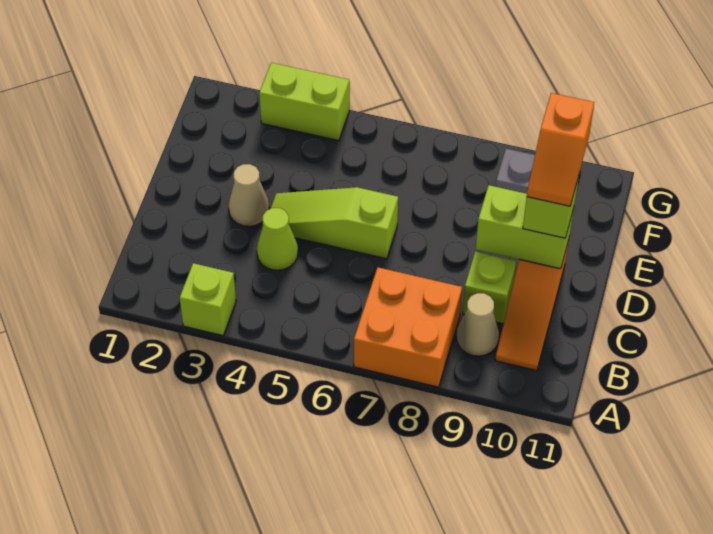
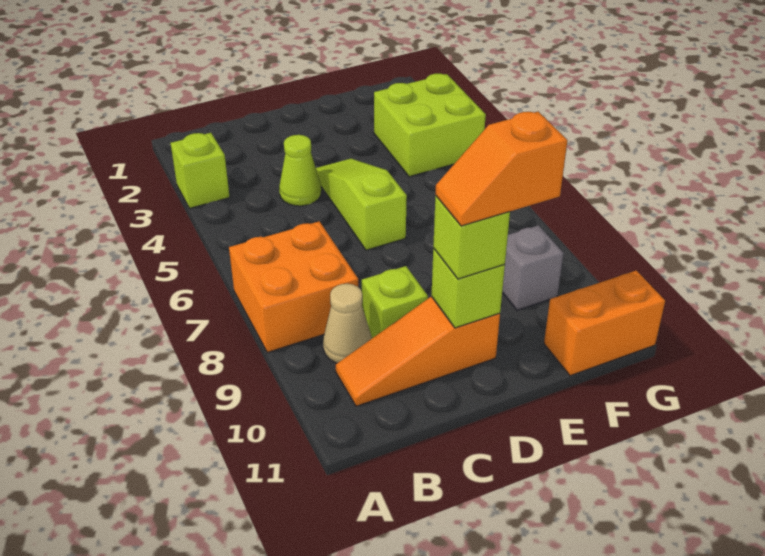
tan cone D3 level 1 -> none
lime brick D9:D10 level 2 -> lime brick D10 level 2
none -> orange brick F11:G11 level 1
lime brick G3:G4 level 1 -> lime brick F3:G4 level 1

